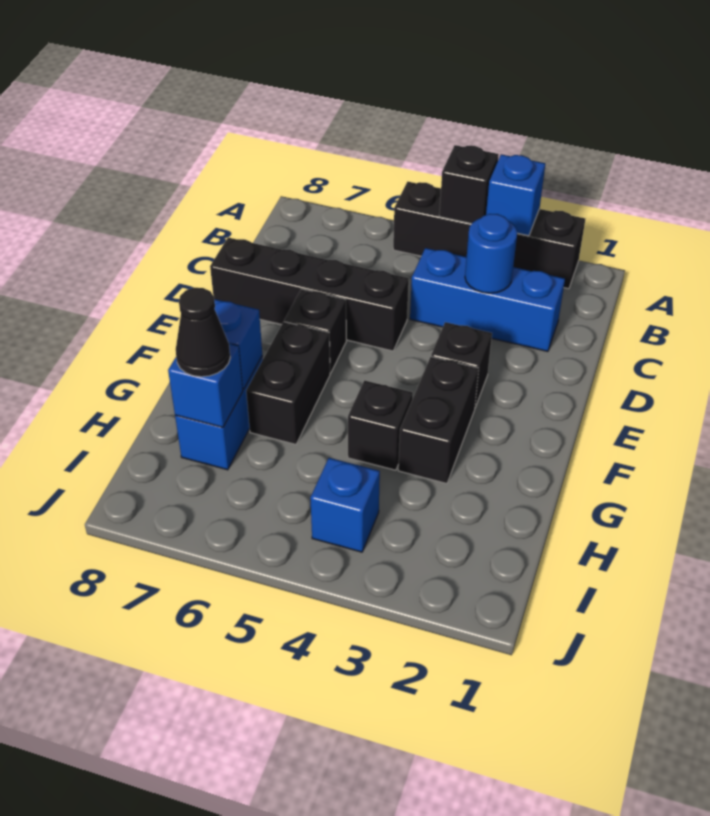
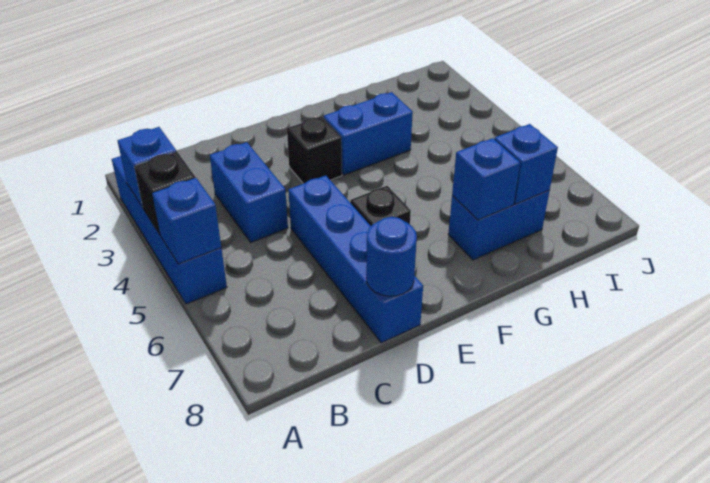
black brick A2:A5 level 1 -> blue brick A2:A5 level 1
blue brick C2:C4 level 1 -> blue brick C3:C4 level 1
blue round brick C3 level 2 -> blue round brick D8 level 2
black brick D5:D8 level 1 -> blue brick D5:D8 level 1
black brick F3:G3 level 1 -> blue brick F3:G3 level 1
black brick F6:G6 level 1 -> none
black brick G4 level 1 -> none
black cone H7 level 3 -> none
blue brick I4 level 1 -> blue brick A5 level 2

